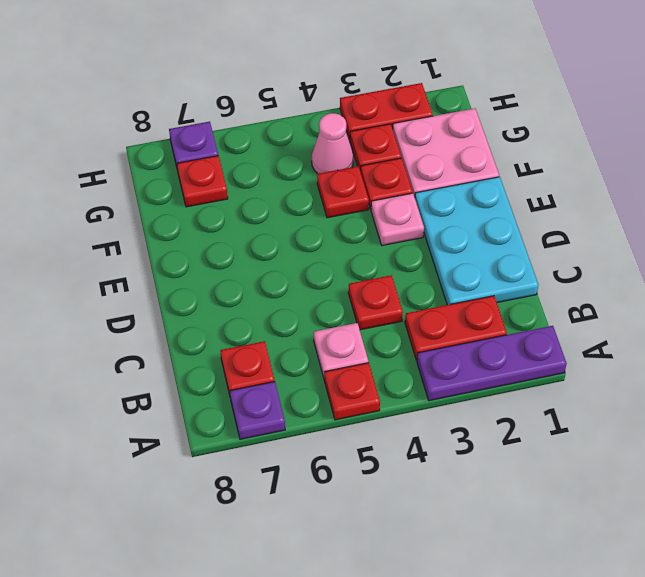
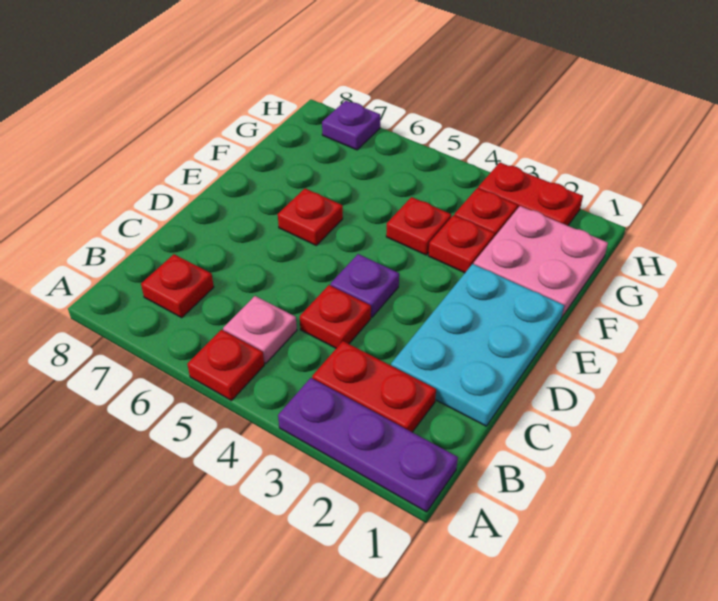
purple plate A7 level 1 -> purple plate D4 level 1
pink plate E3 level 1 -> none
pink cone G4 level 1 -> none
red plate G7 level 1 -> red plate E6 level 1

